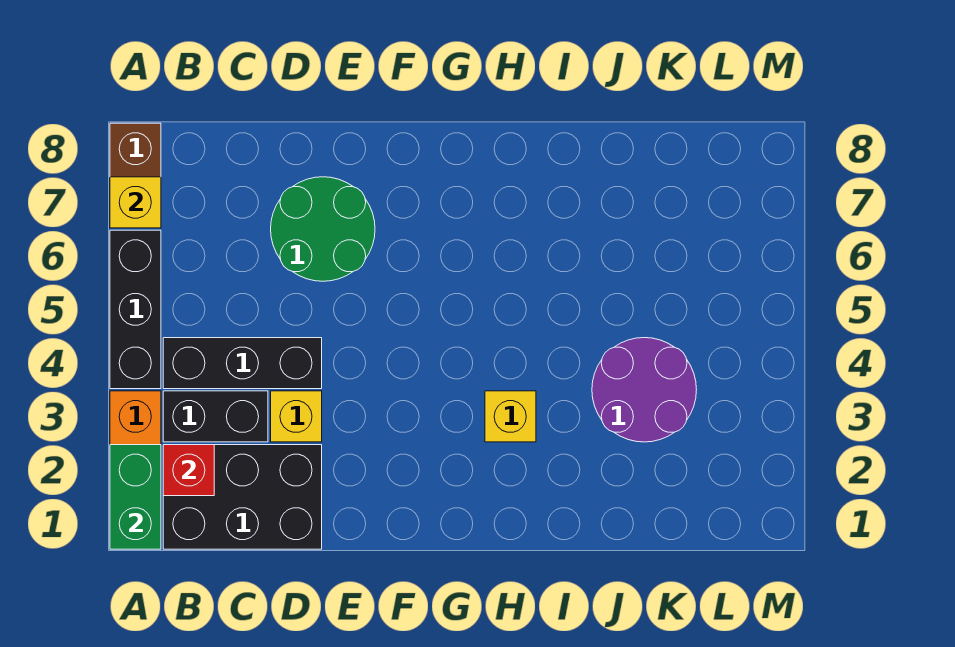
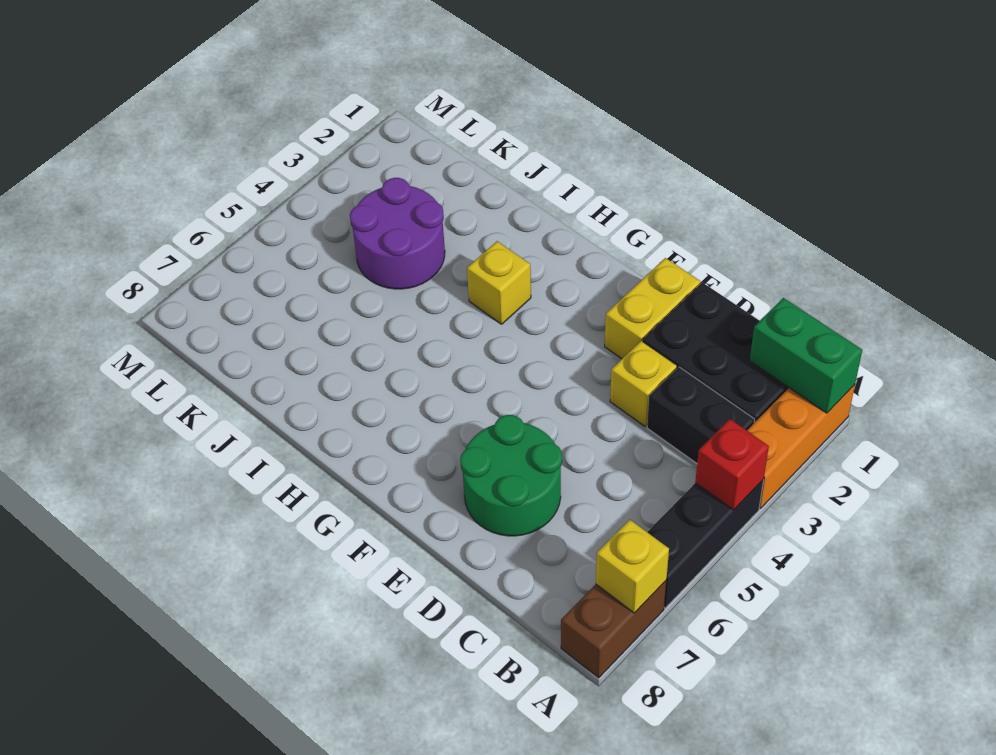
green brick A1:A2 level 2 -> green brick A1:B1 level 2
red brick B2 level 2 -> red brick A4 level 2
black brick B4:D4 level 1 -> none
none -> yellow brick E1:E2 level 1

